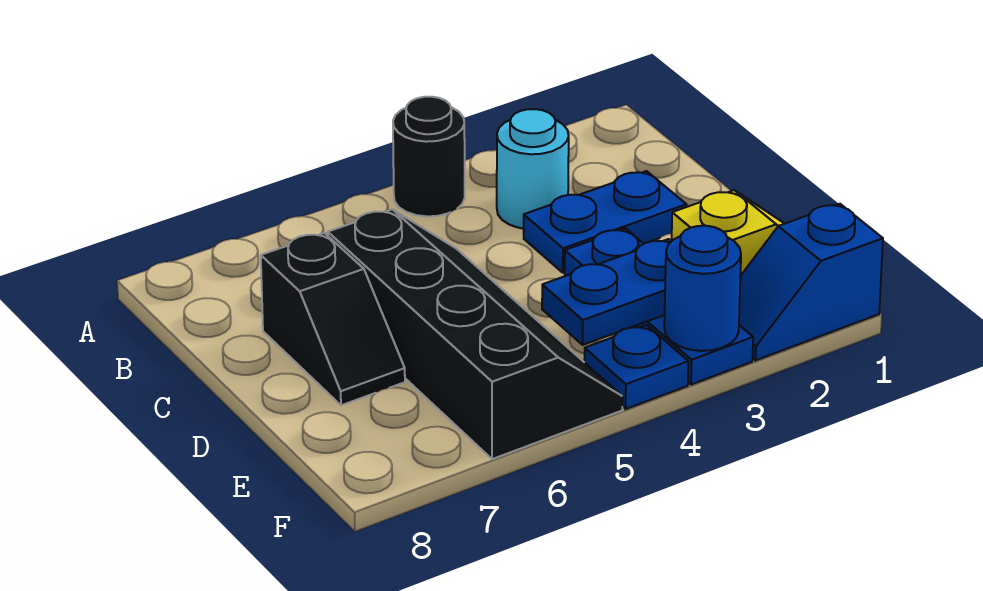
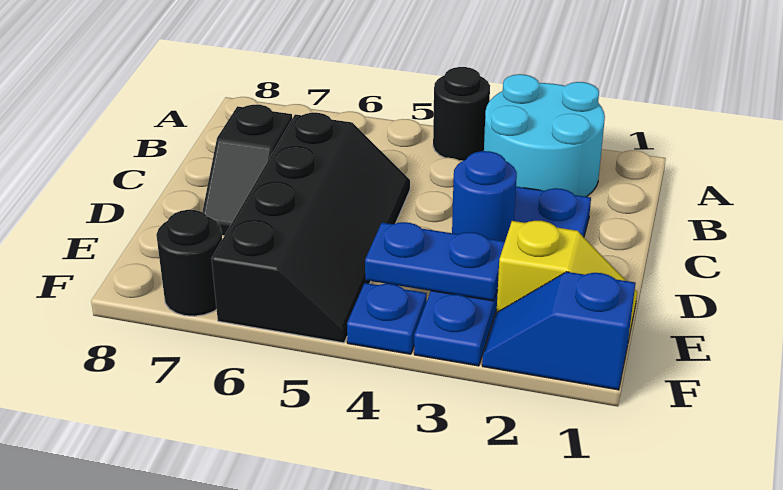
cyan round brick B3 level 1 -> cyan round brick A2:B3 level 1
blue round brick F3 level 2 -> blue round brick D3 level 2
none -> black round brick F7 level 1

